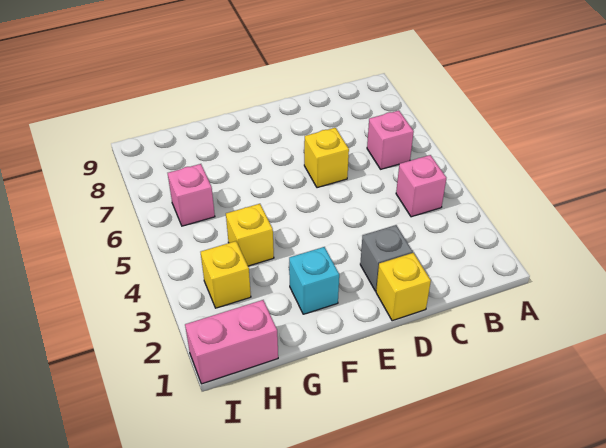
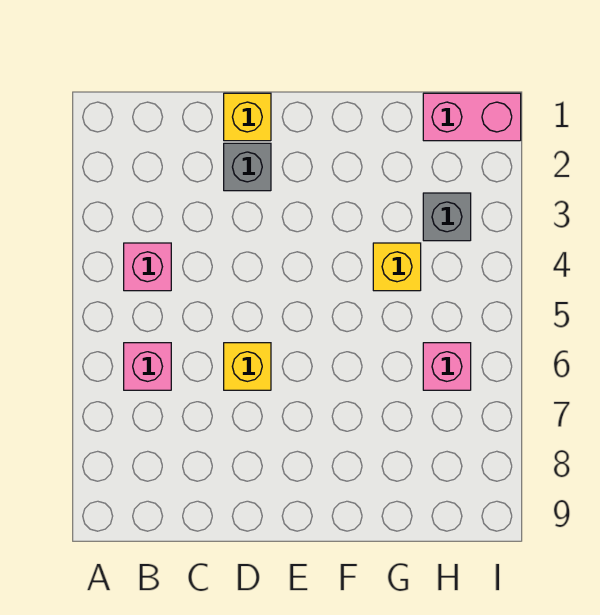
cyan brick F2 level 1 -> none
yellow brick H3 level 1 -> grey brick H3 level 1

